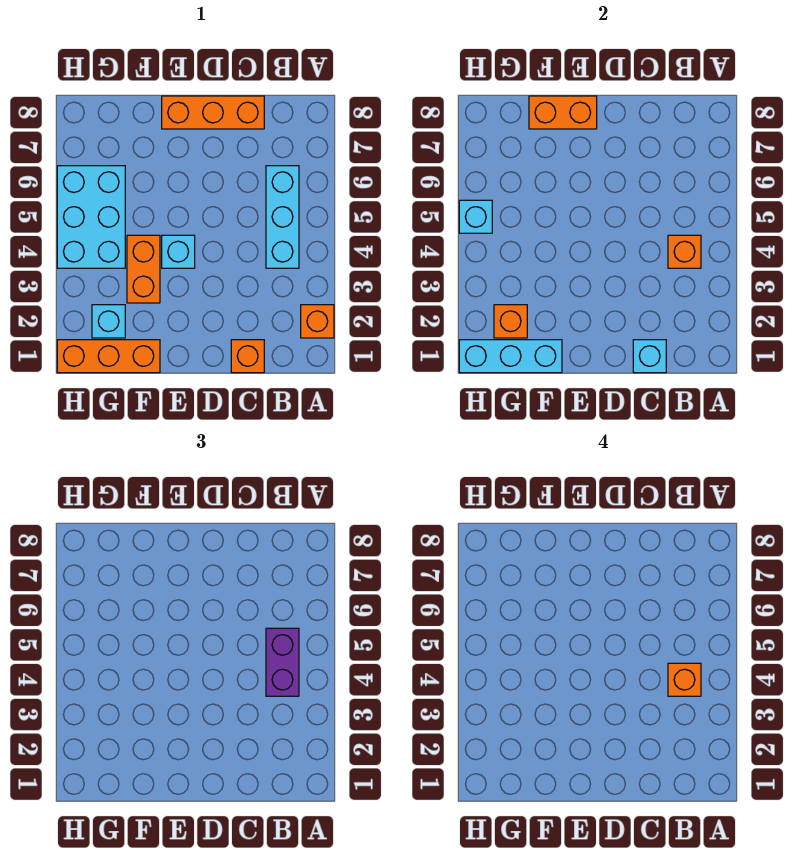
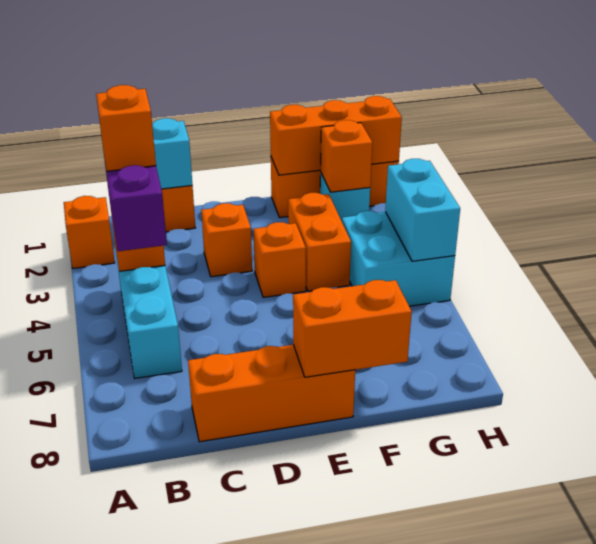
none -> orange brick D3 level 1
cyan brick E4 level 1 -> orange brick E4 level 1
cyan brick F1:H1 level 2 -> orange brick F1:H1 level 2
cyan brick G4:H6 level 1 -> cyan brick G4:H5 level 1
cyan brick H5 level 2 -> cyan brick H4:H5 level 2

